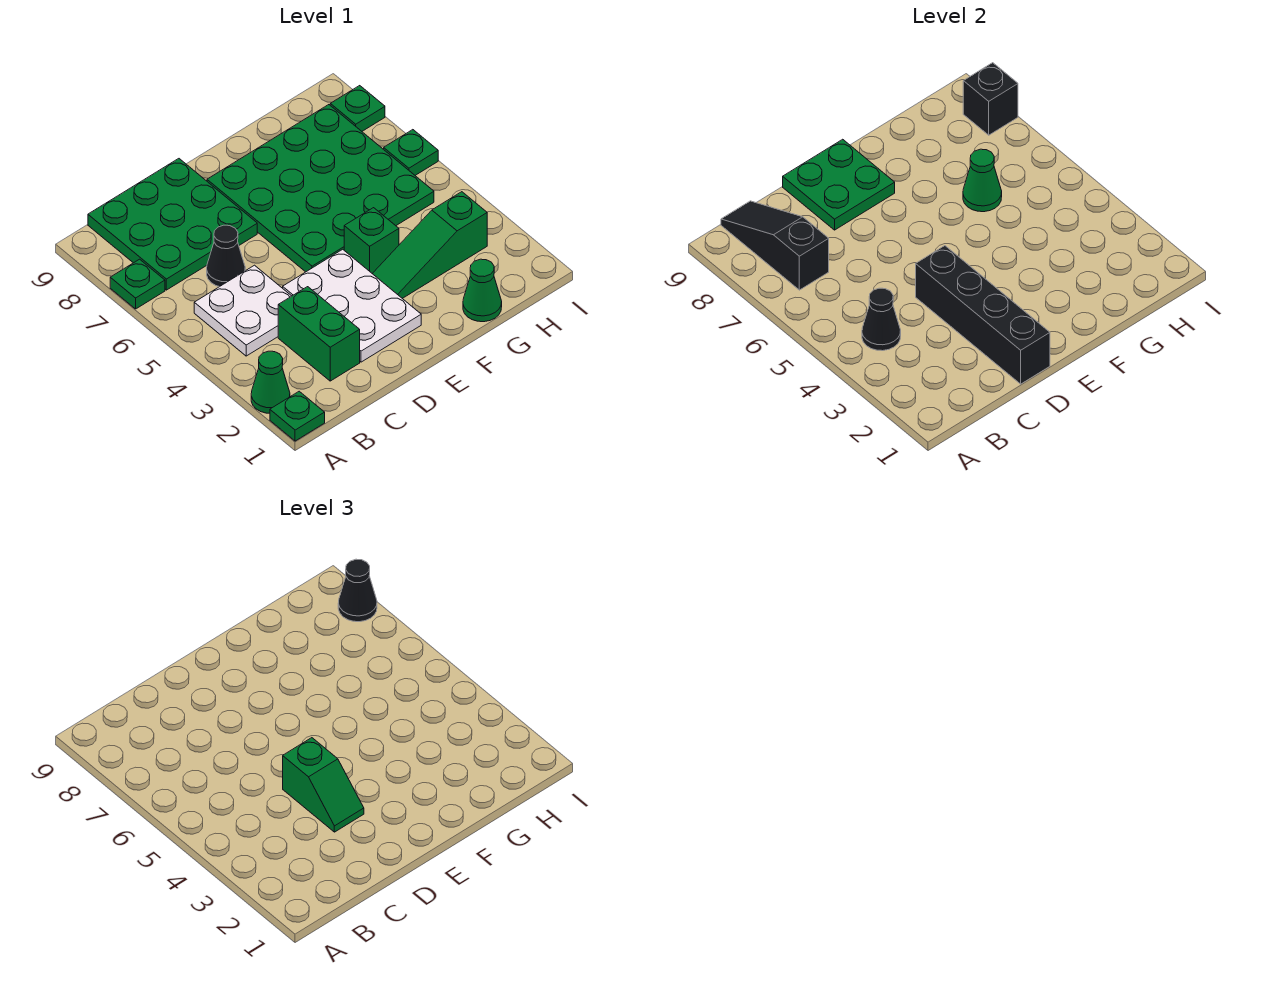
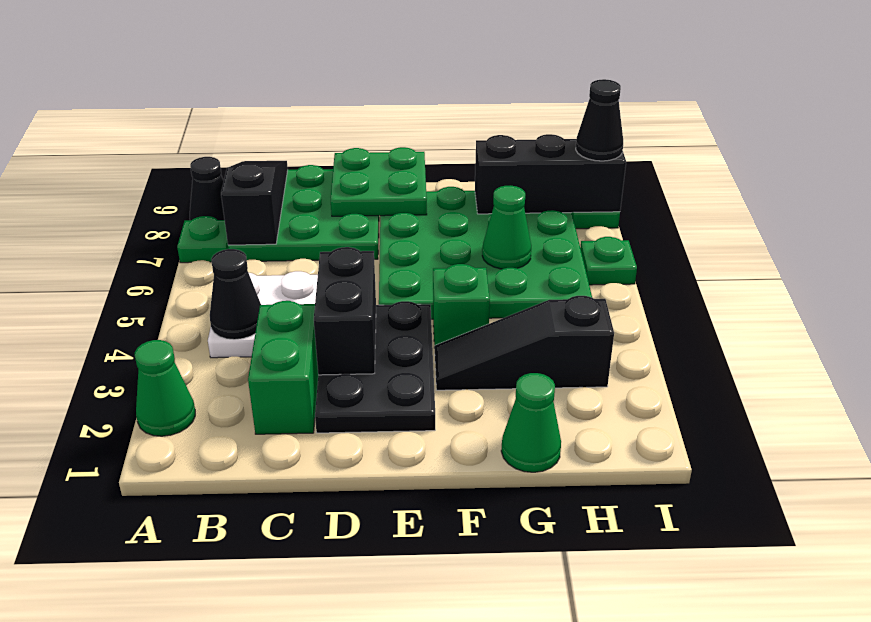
green plate A1 level 1 -> none
black cone C6 level 1 -> black cone A8 level 1
black brick D1:D4 level 2 -> black brick D3:D4 level 2
white plate D2:E4 level 1 -> black plate D2:E4 level 1
green slope D3:D4 level 3 top 4 -> none
green slope F3:H3 level 1 top H -> black slope F3:H3 level 1 top H
black brick I8 level 2 -> black brick G8:I8 level 2

